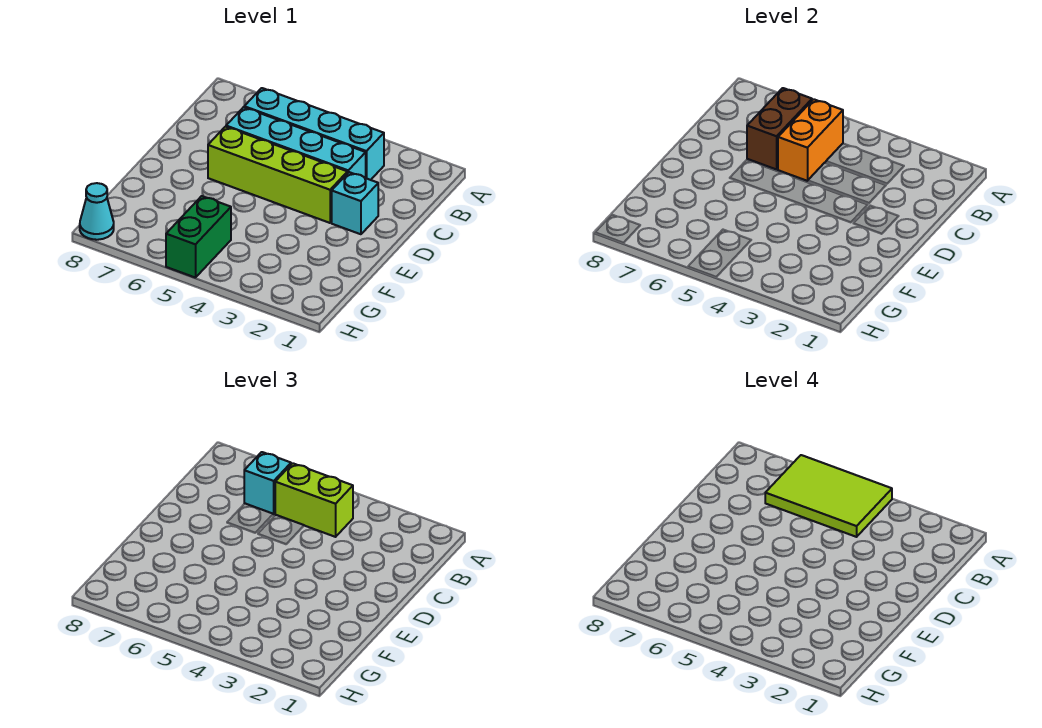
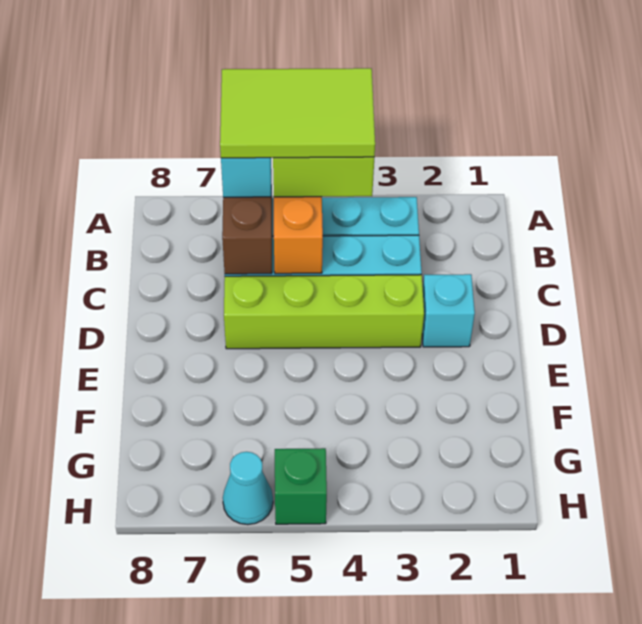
green brick G5:H5 level 1 -> green brick H5 level 1
cyan cone H8 level 1 -> cyan cone H6 level 1

